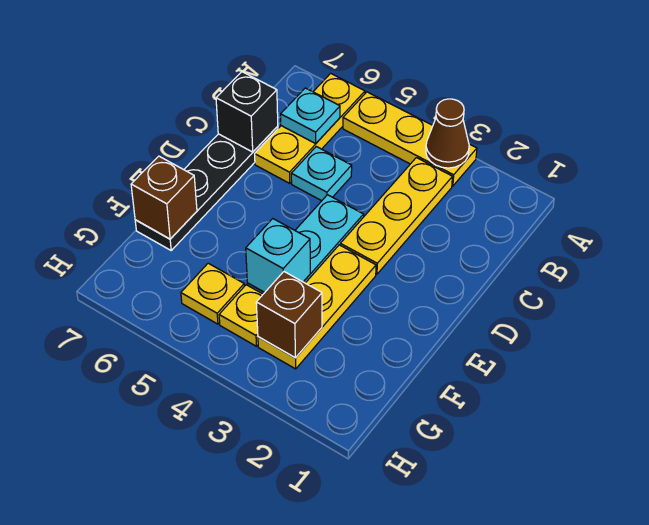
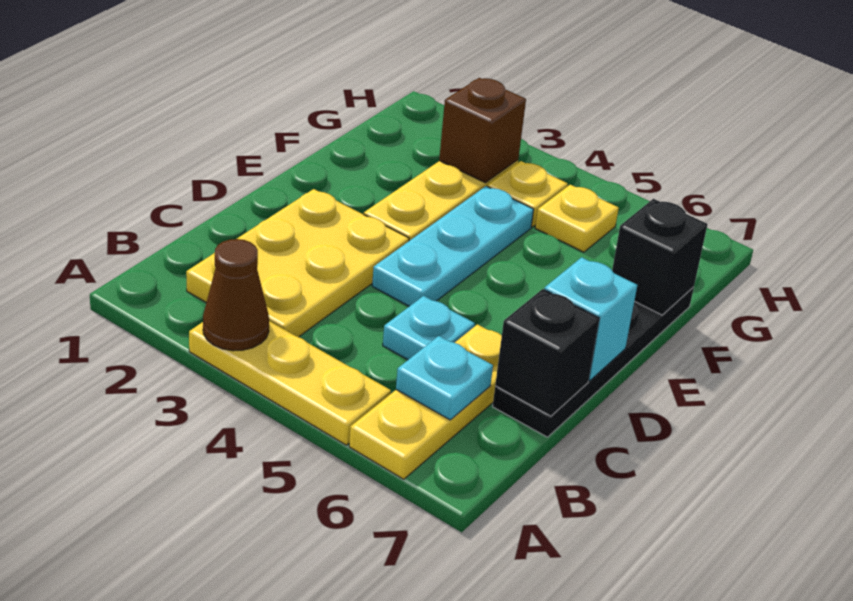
yellow plate B3:D3 level 1 -> yellow plate B2:D3 level 1
cyan brick F4 level 2 -> cyan brick D7 level 2
brown brick F7 level 2 -> black brick F7 level 2

